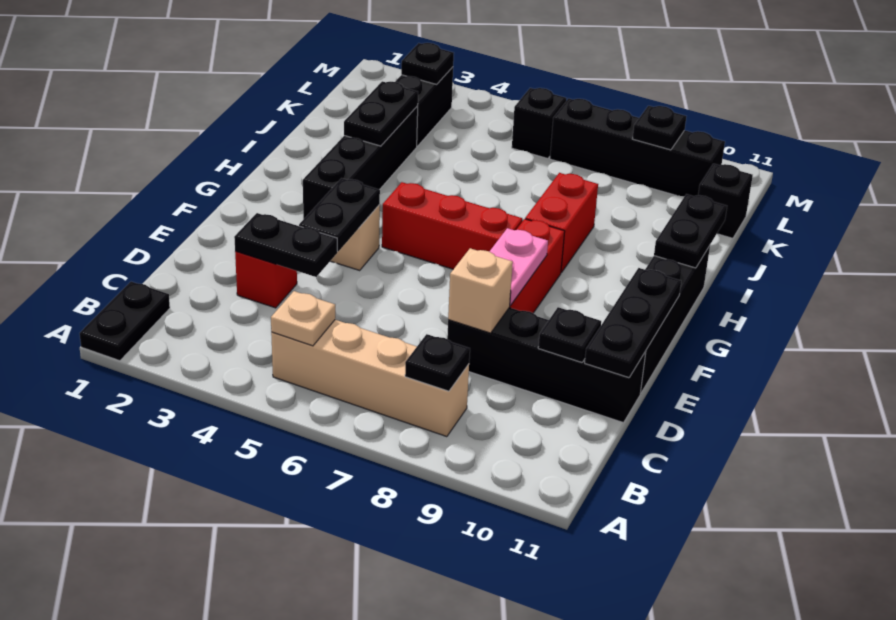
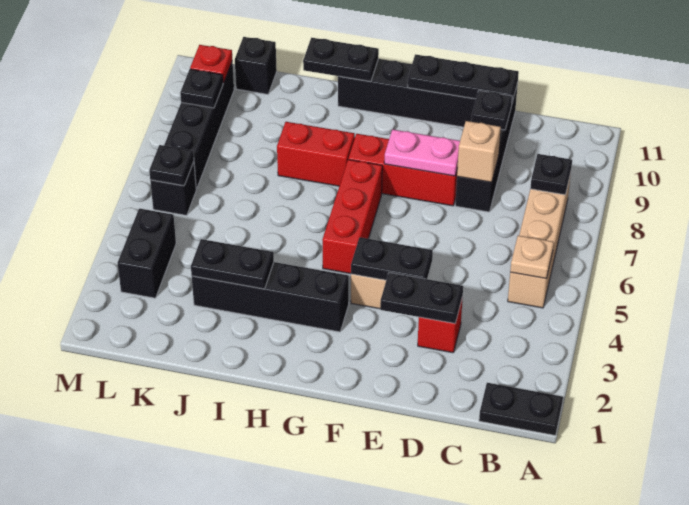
black plate D3:D4 level 2 -> black plate D3:E3 level 2
black brick K3:L3 level 1 -> black brick L3:L4 level 1
black plate L3 level 2 -> black plate L6 level 2
none -> red plate L10 level 2

